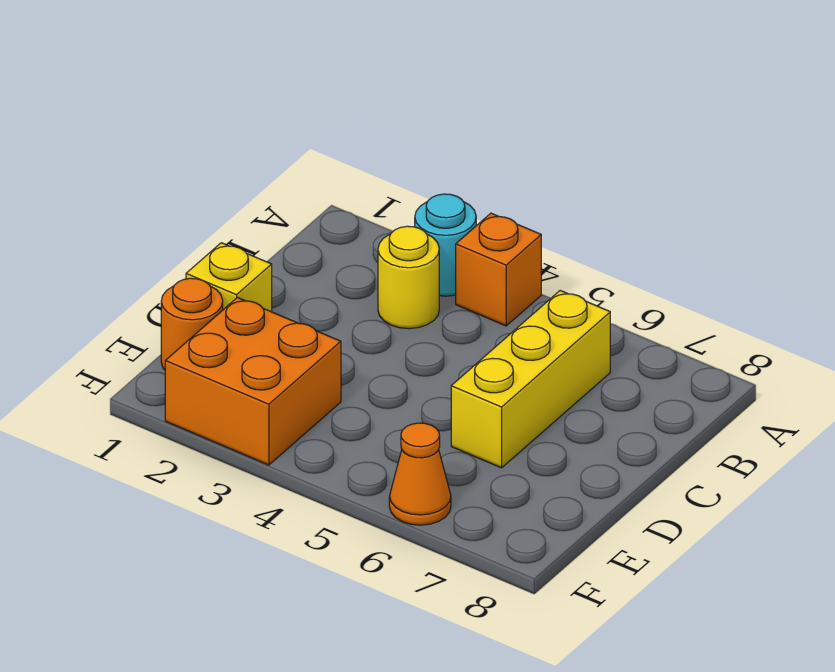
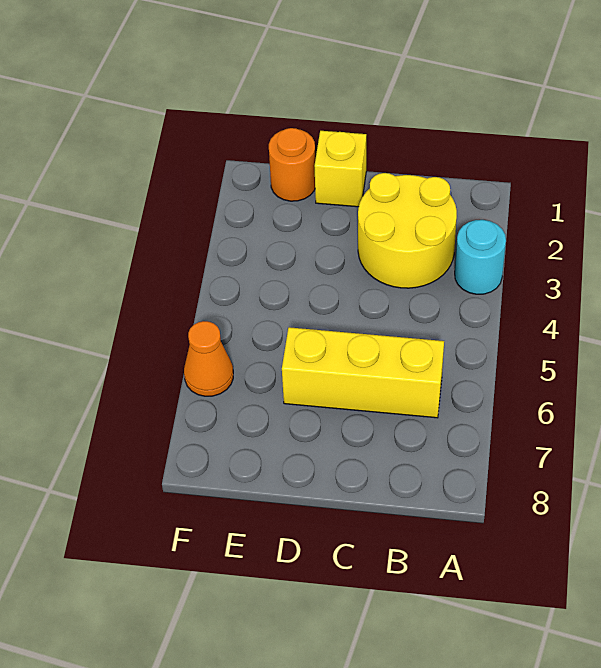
orange brick A4 level 1 -> none
yellow round brick B3 level 1 -> yellow round brick B2:C3 level 1
orange brick E2:F3 level 1 -> none

